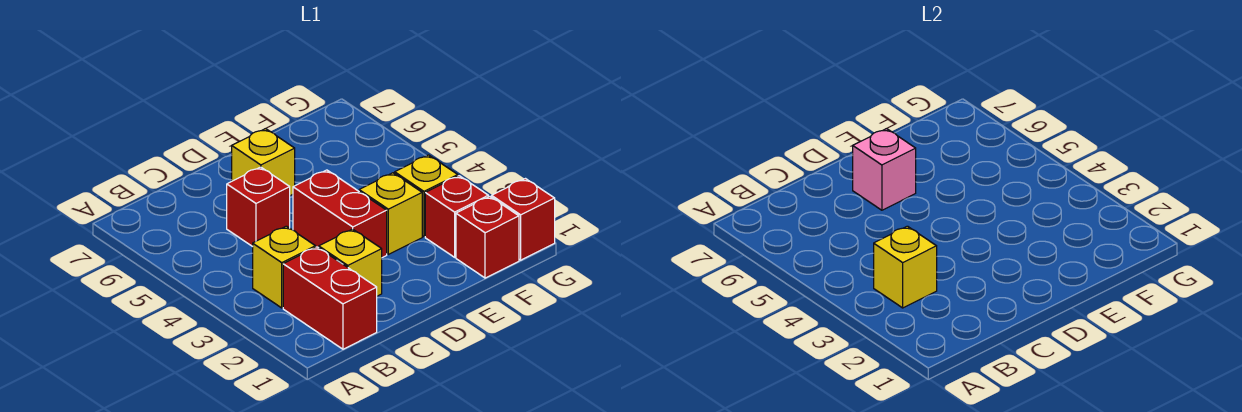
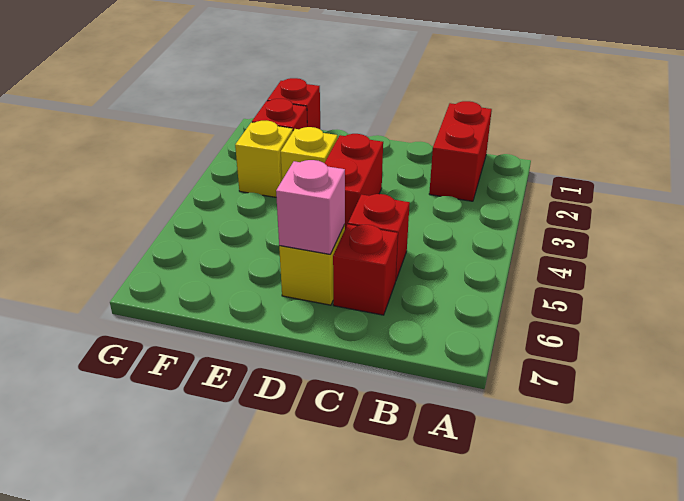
yellow brick B3 level 1 -> none
yellow brick B3 level 2 -> none
yellow brick C2 level 1 -> none
red brick G1 level 1 -> red brick C6 level 1

